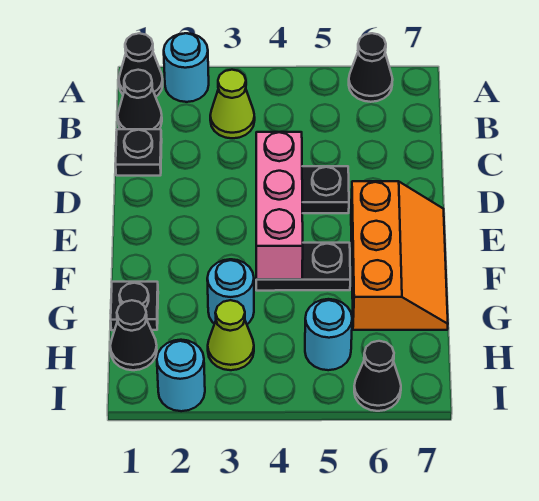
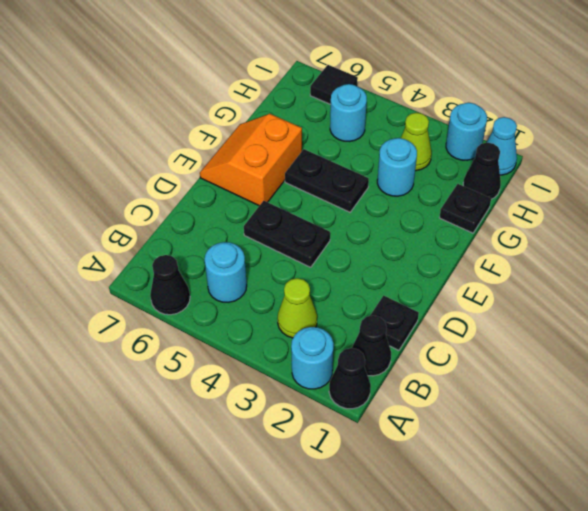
none -> cyan round brick B5 level 1
pink brick D4:F4 level 2 -> none
orange slope E6:G7 level 1 top 6 -> orange slope E6:F7 level 1 top 6
none -> cyan cone I1 level 1
black cone I6 level 1 -> black tile I6 level 1

